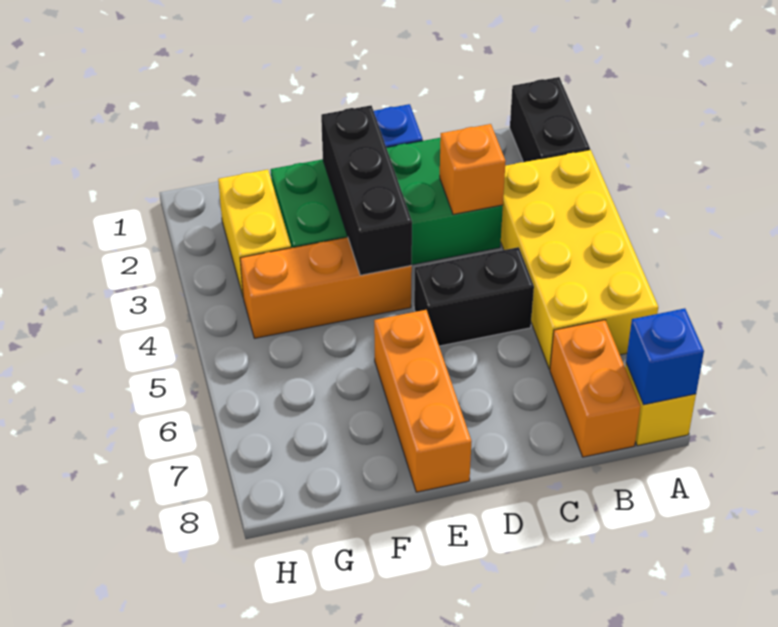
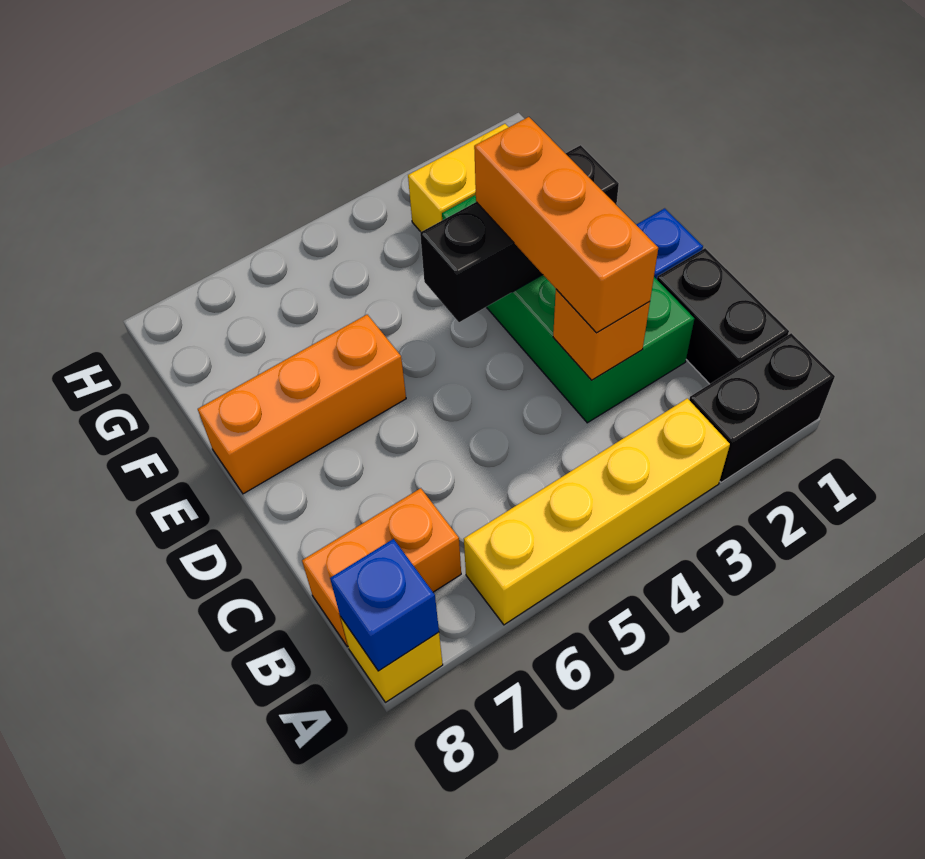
yellow brick A3:B6 level 1 -> yellow brick A3:A6 level 1
black brick C5:D5 level 1 -> black brick B1:C1 level 1
orange brick E4:G4 level 1 -> orange brick C3:E3 level 3

